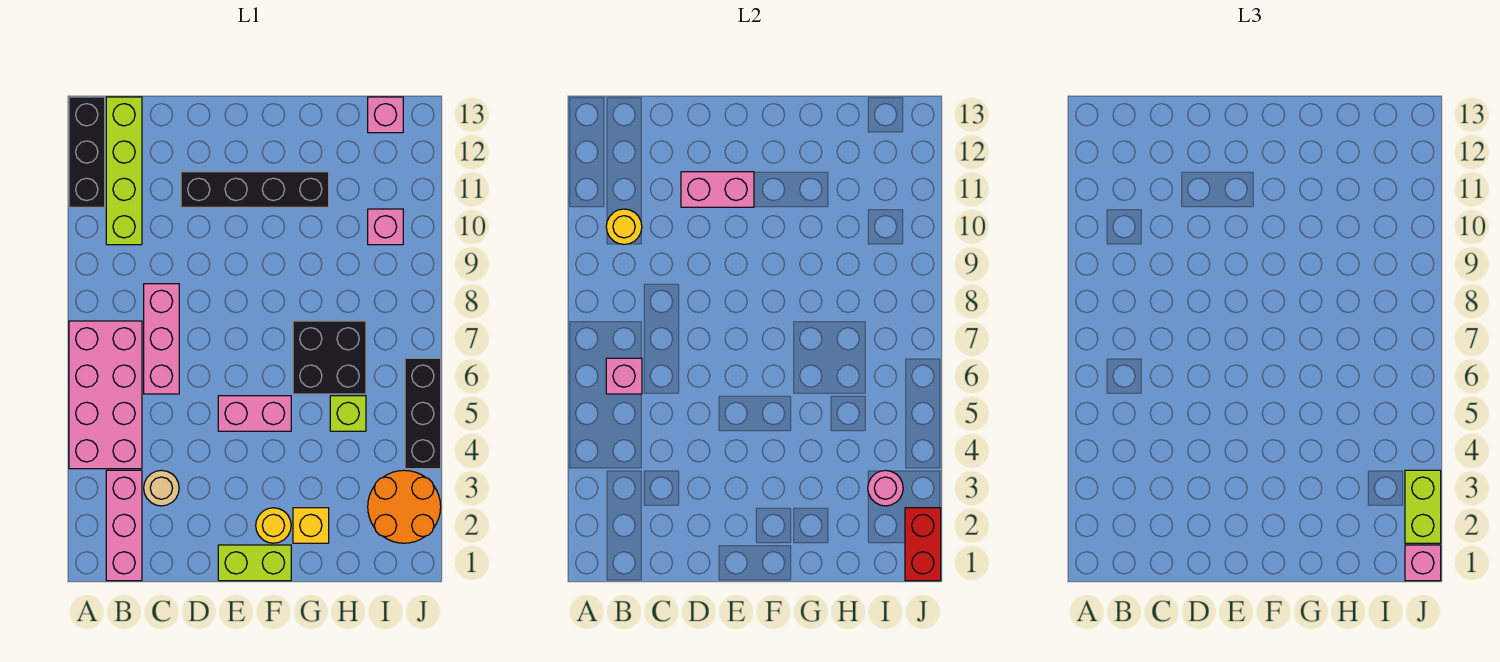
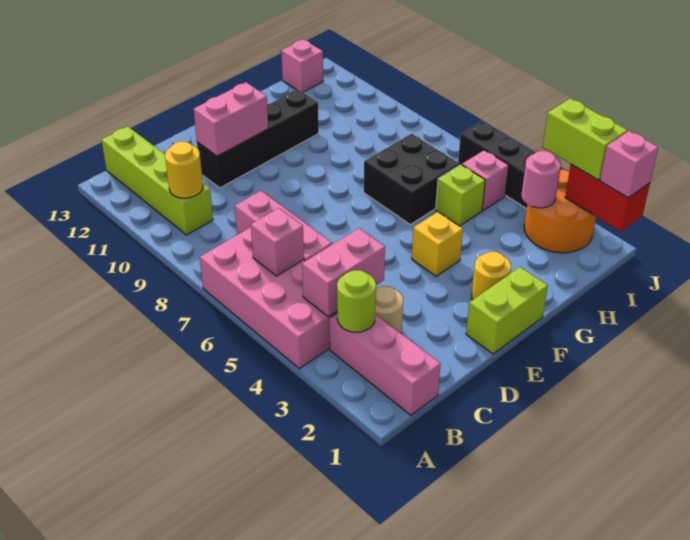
black brick A11:A13 level 1 -> none
none -> lime round brick B3 level 2
pink brick E5:F5 level 1 -> pink brick B4:C4 level 2
yellow brick G2 level 1 -> yellow brick F4 level 1
pink brick I10 level 1 -> pink brick I5 level 1

